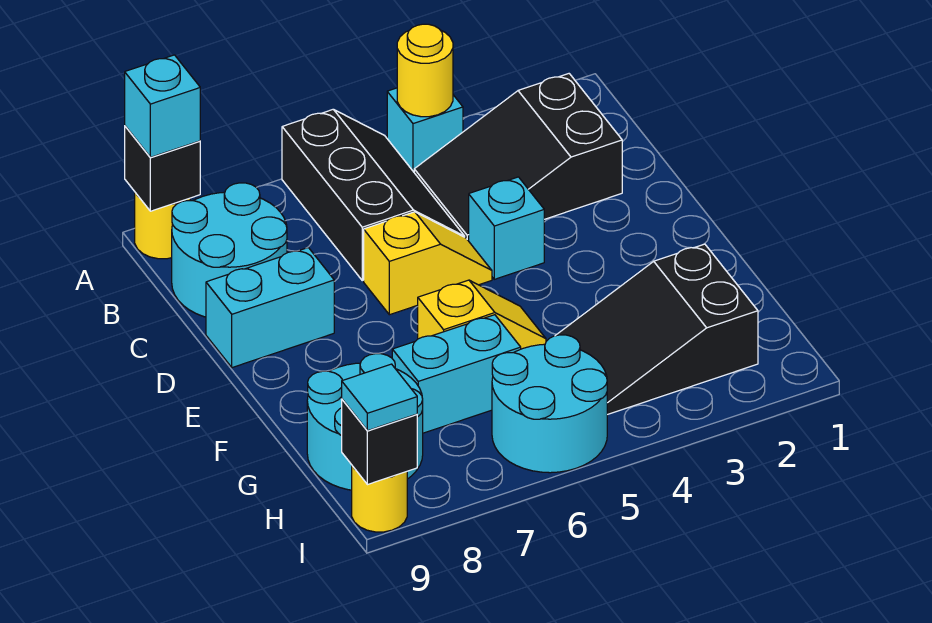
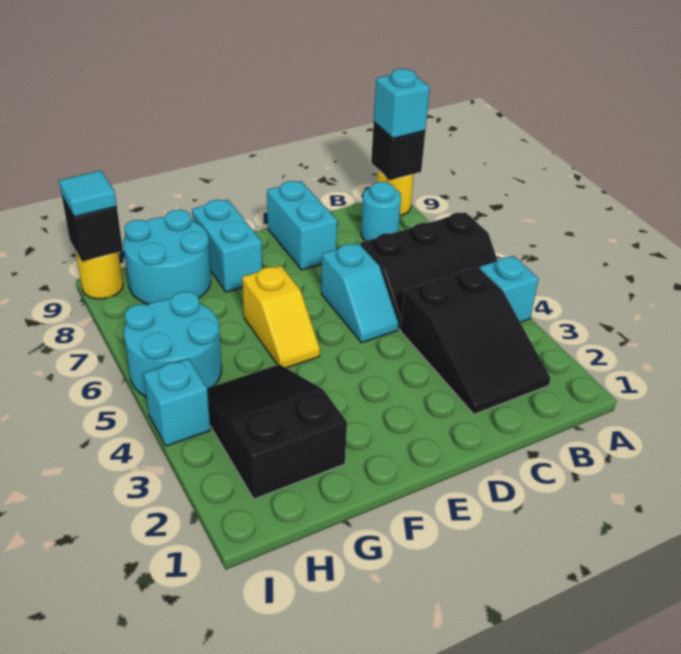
yellow round brick A4 level 2 -> none
black slope B2:C4 level 1 top 2 -> black slope B2:C4 level 1 top 4
cyan round brick B8:C9 level 1 -> cyan round brick B8 level 1
cyan brick D4 level 1 -> cyan brick I4 level 1
yellow slope D5:D6 level 1 top 6 -> cyan slope D5:D6 level 1 top 6
cyan brick G6:G7 level 1 -> cyan brick F8:F9 level 1

